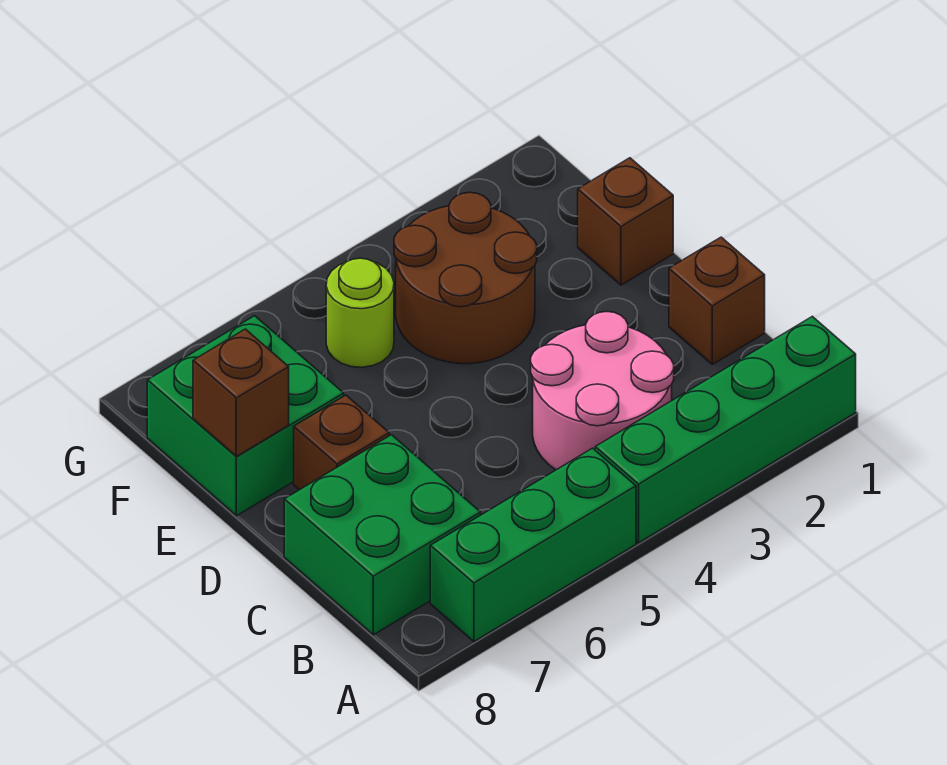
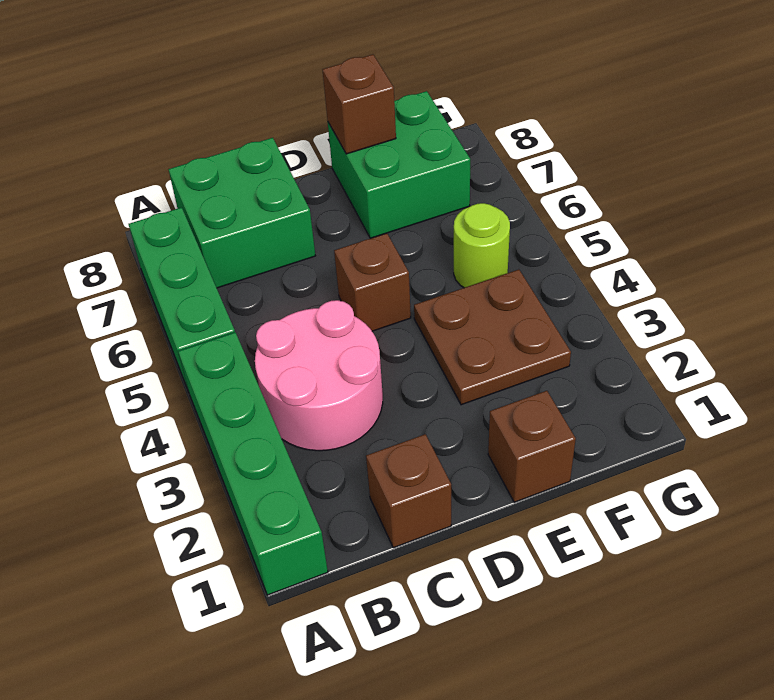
brown brick D7 level 1 -> brown brick D5 level 1
brown round brick E3:F4 level 1 -> brown plate E3:F4 level 1

